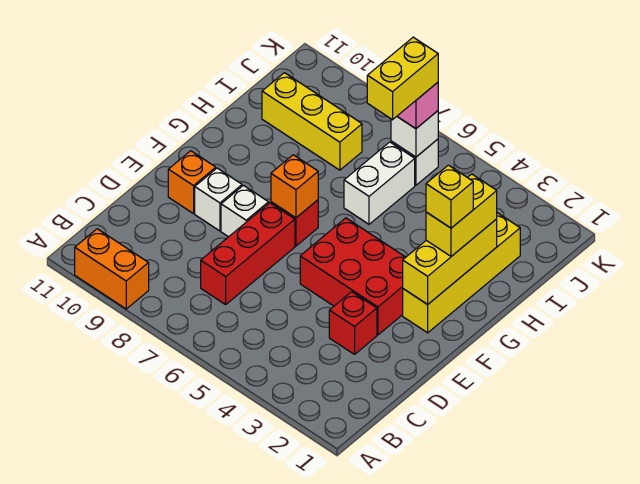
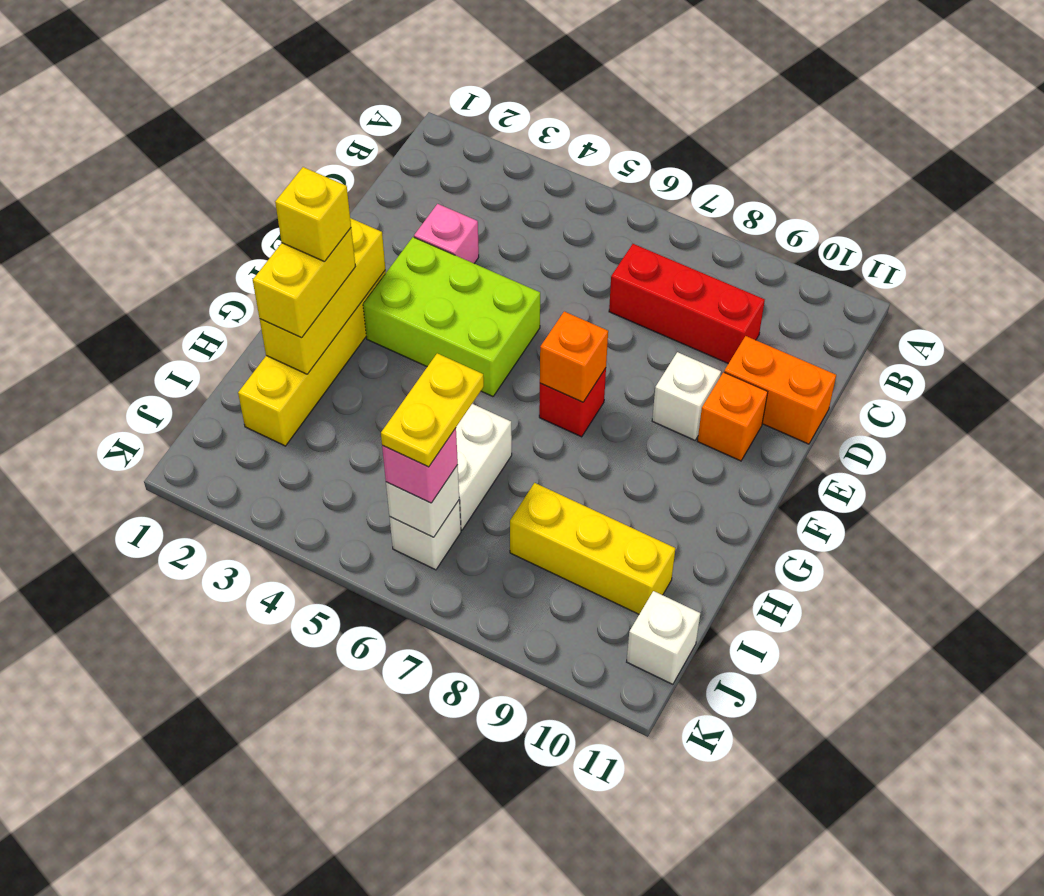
orange brick A9:A10 level 1 -> orange brick D10:D11 level 1
red brick C7:E7 level 1 -> red brick C7:C9 level 1
red brick D3 level 1 -> pink brick D3 level 1
red brick E3:F5 level 1 -> lime brick E3:F5 level 1
white brick E8 level 1 -> white brick J11 level 1
yellow brick I6:J6 level 4 -> yellow plate I6:J6 level 4

